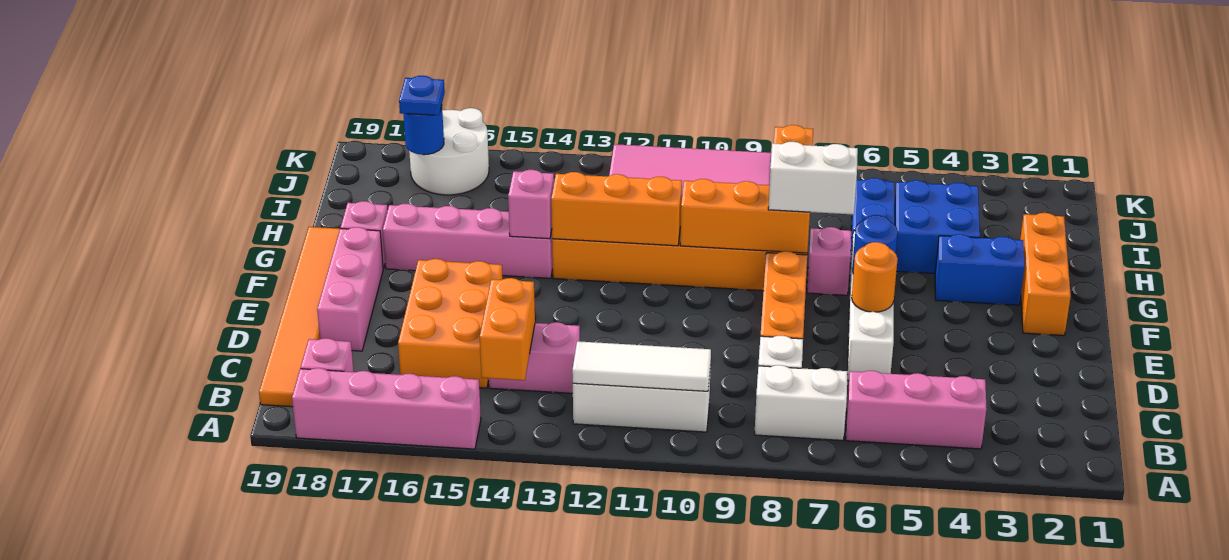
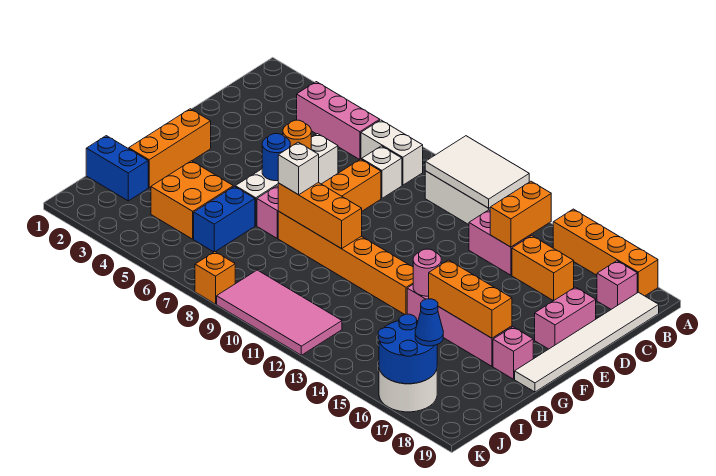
pink brick A15:A18 level 1 -> orange brick A15:A18 level 1
white tile B10:B12 level 2 -> white tile A10:B12 level 2
orange tile B19:G19 level 1 -> white tile B19:G19 level 1
orange brick C15:E16 level 1 -> orange brick C15:C16 level 1
pink brick D18:F18 level 1 -> pink brick D18:E18 level 1
blue brick G3:G4 level 1 -> blue brick I1:I2 level 1
white brick G7:G8 level 3 -> white brick G8 level 3
orange brick G11:G13 level 2 -> orange brick G15:G17 level 2
pink brick G14 level 2 -> pink round brick G14 level 2
blue brick H4:I5 level 1 -> orange brick H4:I5 level 1
blue round brick J17 level 2 -> blue round brick J16:K17 level 2
blue plate J17 level 3 -> blue cone J17 level 3

